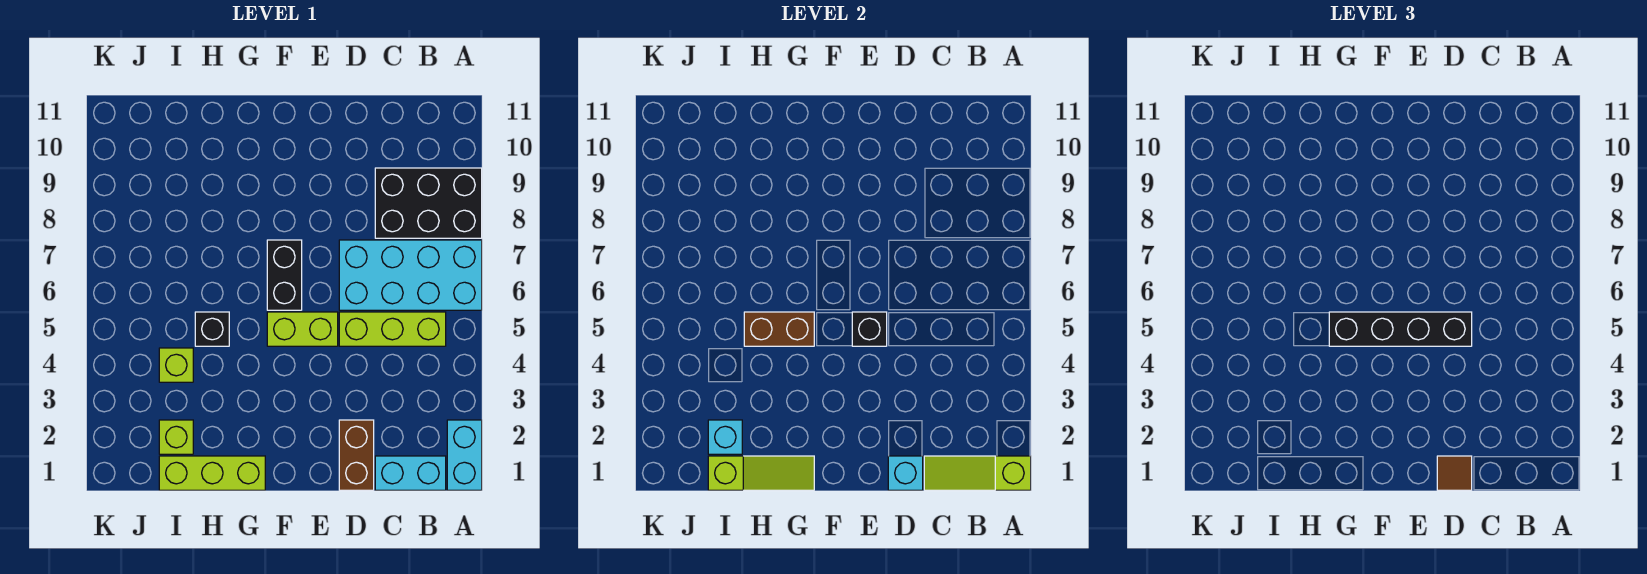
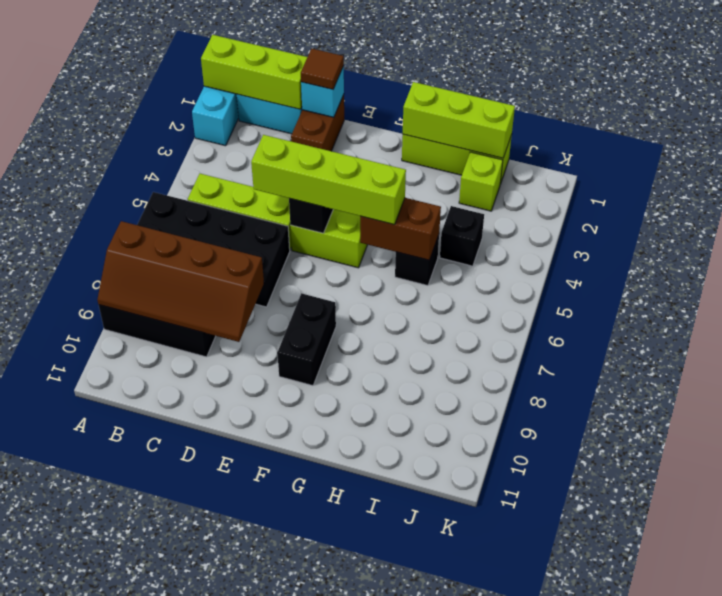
lime slope A1:C1 level 2 top A -> lime brick A1:C1 level 2
cyan brick A6:D7 level 1 -> black brick A6:D7 level 1
none -> brown slope A8:D9 level 2 top 8
black brick D5:G5 level 3 -> lime brick D5:G5 level 3
black brick F6:F7 level 1 -> black brick F8:F9 level 1
lime slope G1:I1 level 2 top I -> lime brick G1:I1 level 2
cyan brick I2 level 2 -> none
lime brick I4 level 1 -> black brick I4 level 1

